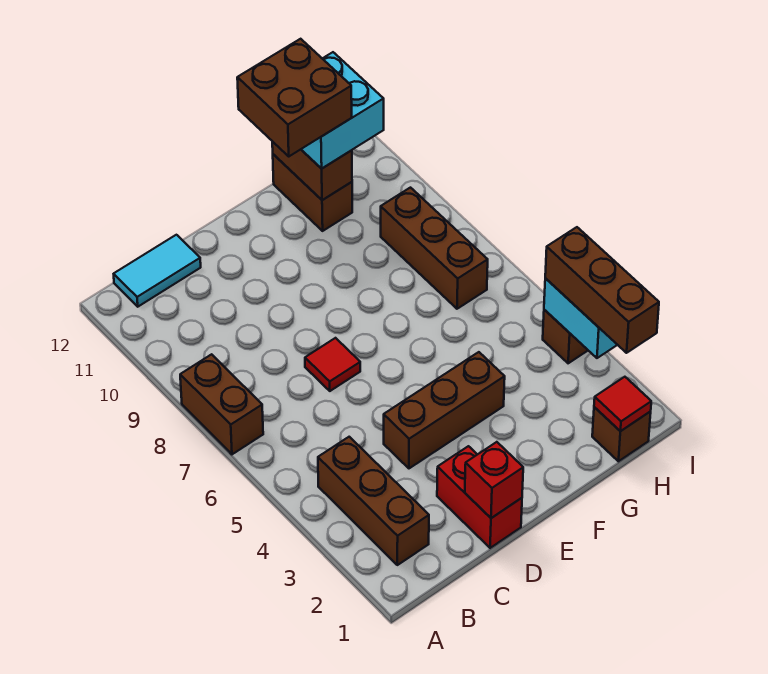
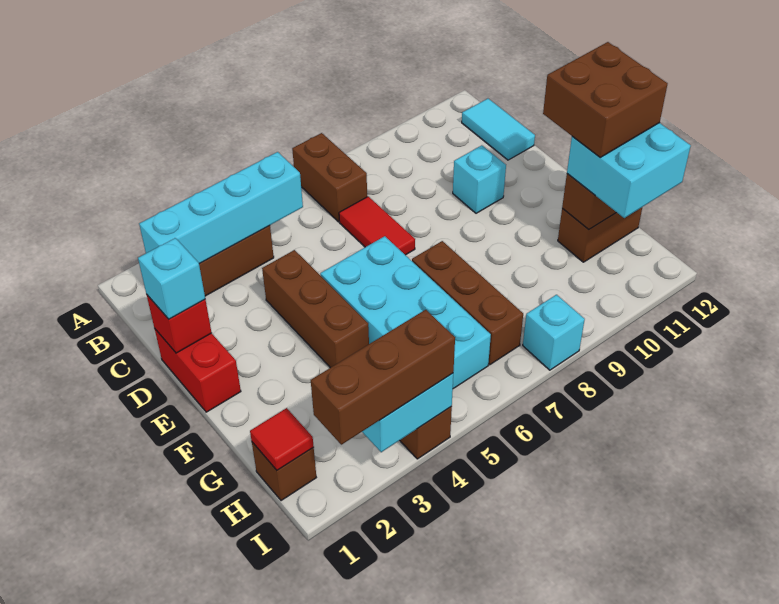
brown brick A7:A8 level 1 -> brown brick A7:B7 level 1
none -> cyan brick B2:B5 level 2
red brick D1:D2 level 1 -> red brick D1:E1 level 1
none -> cyan brick D1 level 3
red tile D7 level 1 -> red tile C7:D7 level 1
none -> cyan brick D10 level 1
none -> cyan brick E5:H6 level 1
brown brick H7:H9 level 1 -> brown brick F7:H7 level 1
none -> cyan brick I8 level 1

